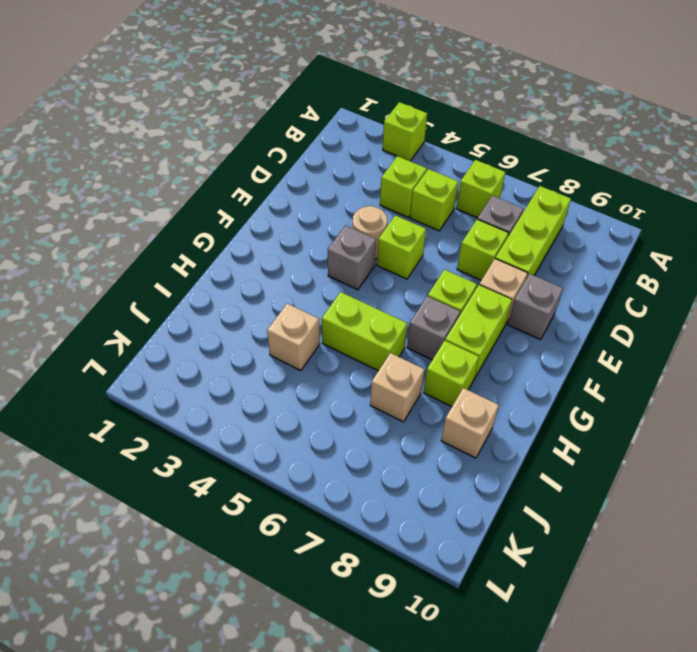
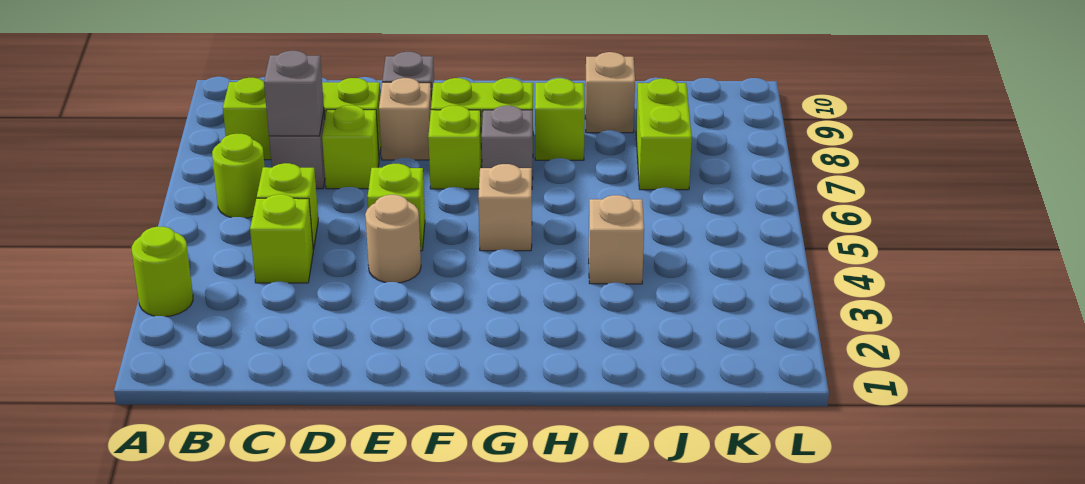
lime brick A3 level 1 -> lime round brick A3 level 1
lime brick B6 level 1 -> lime round brick B6 level 1
grey brick F4 level 1 -> grey brick C7 level 2
lime brick H5:H6 level 1 -> lime brick J7:J8 level 1
tan brick I7 level 1 -> tan brick G5 level 1

